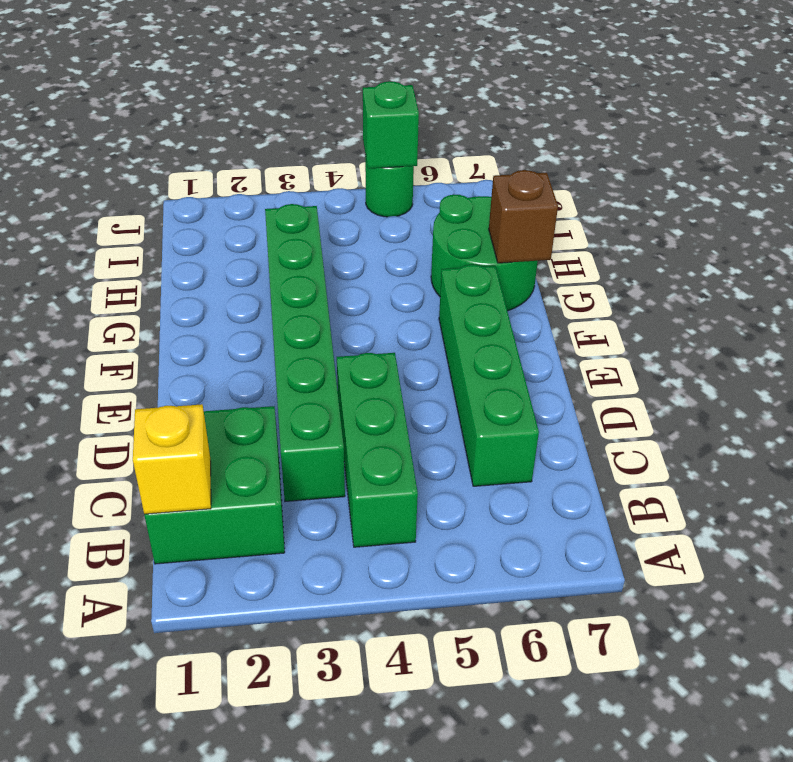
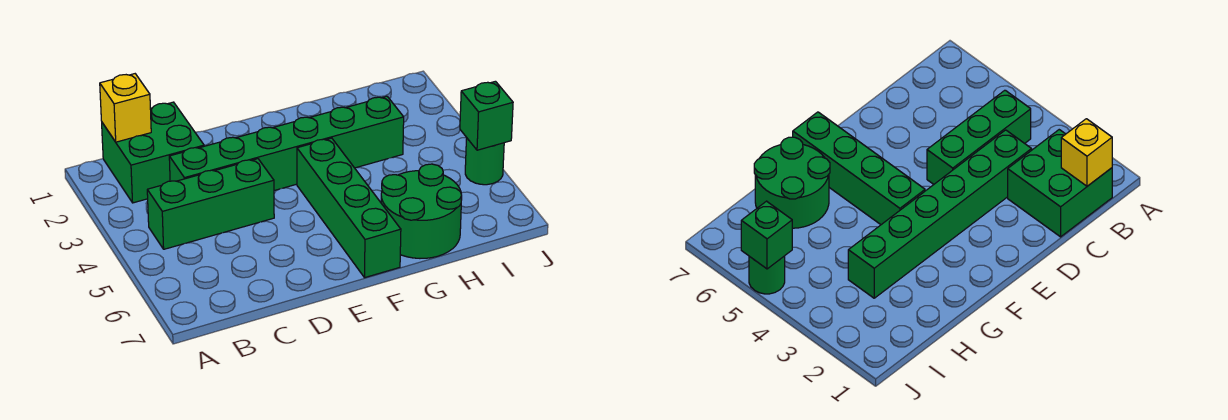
green brick C6:F6 level 1 -> green brick F4:F7 level 1
brown brick G7 level 2 -> none

